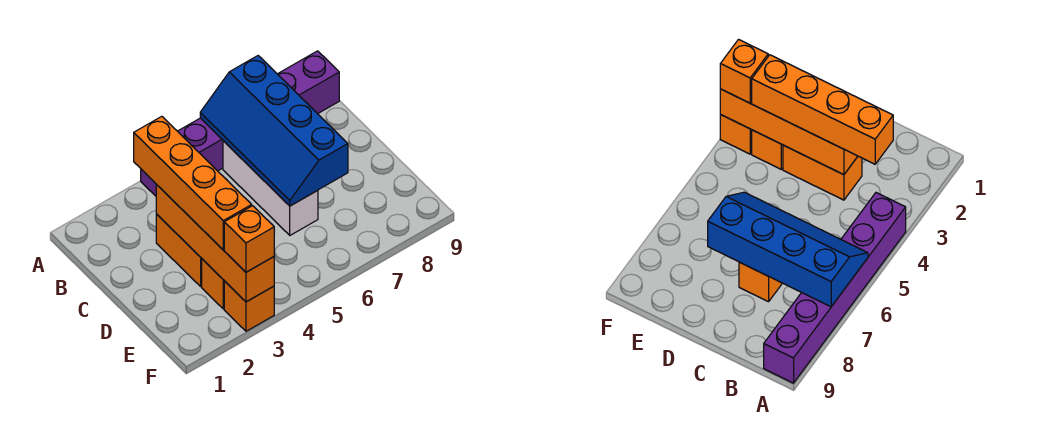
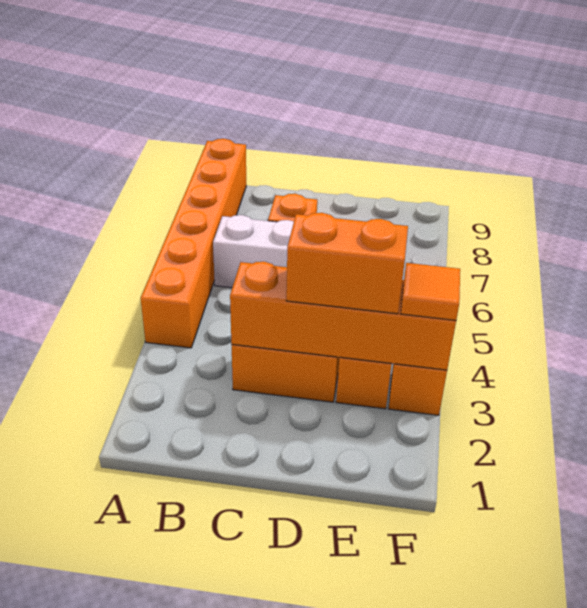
purple brick A4:A9 level 1 -> orange brick A4:A9 level 1
blue slope A6:D7 level 2 top 7 -> none
orange brick B3:E3 level 3 -> orange brick D3:E3 level 3
orange brick F3 level 3 -> orange tile F3 level 3

